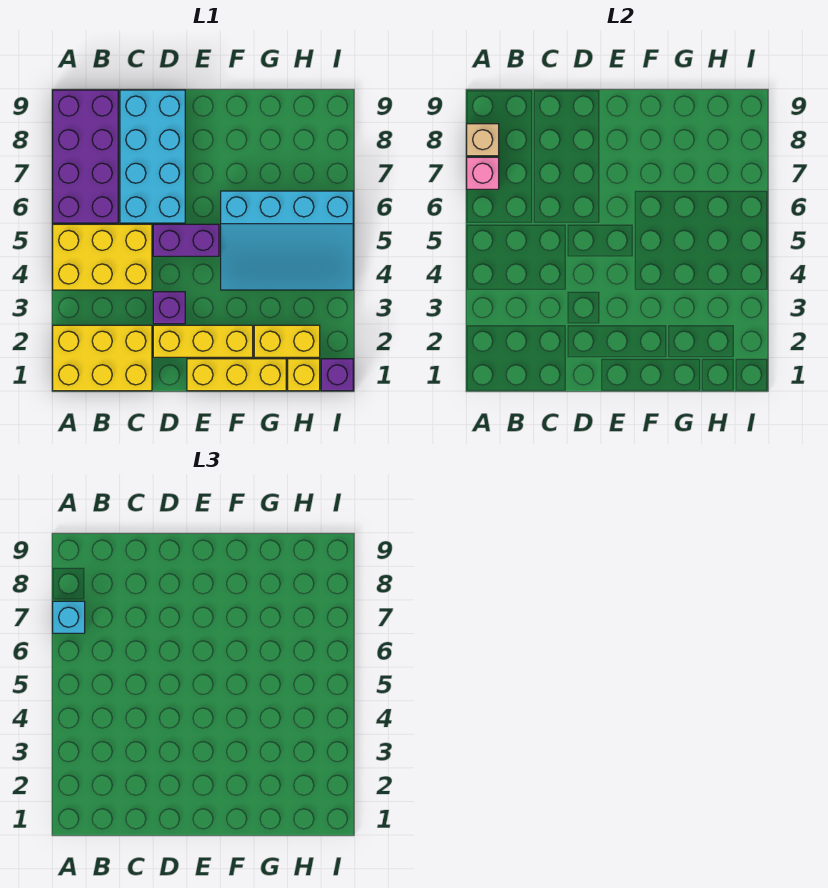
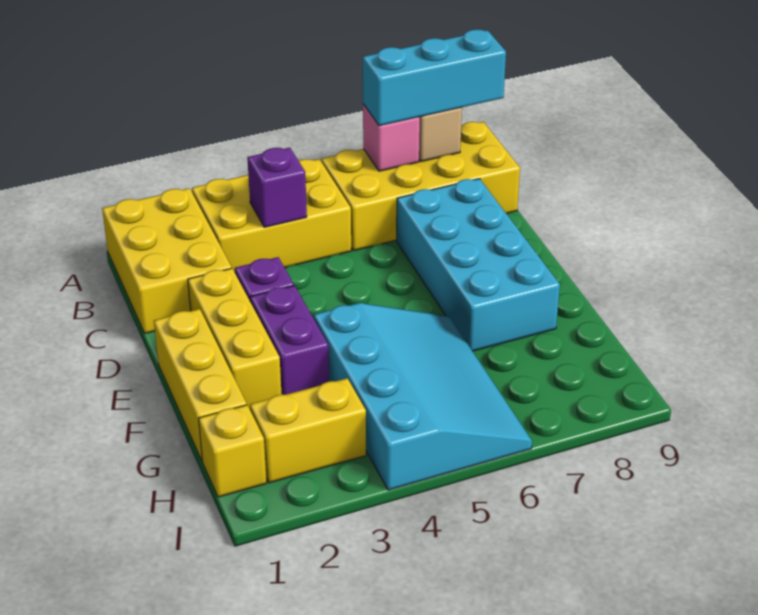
yellow brick A4:C5 level 1 -> yellow brick A3:B5 level 1
purple brick A6:B9 level 1 -> yellow brick A6:B9 level 1
cyan brick A7 level 3 -> cyan brick A7:A9 level 3
cyan brick C6:D9 level 1 -> cyan brick C7:F8 level 1
purple brick D5:E5 level 1 -> purple brick E3:F3 level 1
cyan slope F4:I6 level 1 top 6 -> cyan slope F4:I6 level 1 top 4
yellow brick G2:H2 level 1 -> yellow brick H2:H3 level 1
purple brick I1 level 1 -> purple brick B4 level 2

